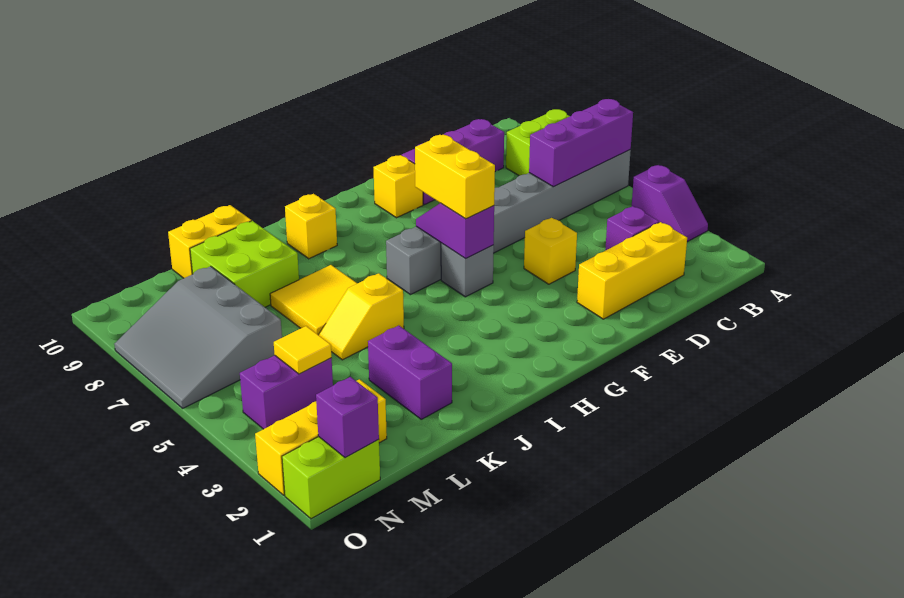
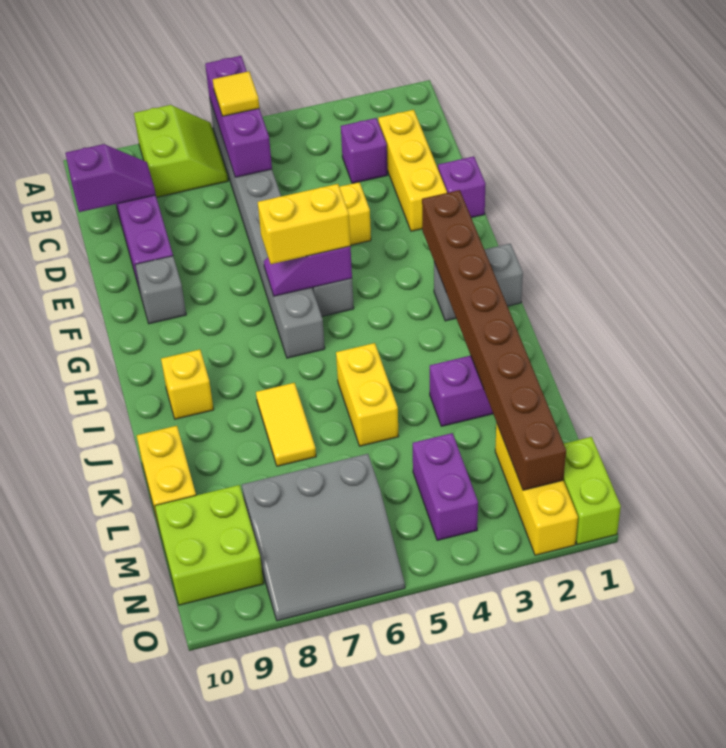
purple slope A3:A4 level 1 top 4 -> purple slope C9:C10 level 2 top 10
yellow brick F9 level 1 -> grey brick F9 level 1
none -> brown brick G2:N2 level 2
none -> grey brick H1:H2 level 1
yellow slope J5:K5 level 1 top J -> yellow brick J5:K5 level 1
yellow tile J6:K7 level 1 -> yellow tile J7:K7 level 1
lime brick K8:L9 level 1 -> lime brick M9:N10 level 1
yellow tile M4 level 2 -> yellow tile B6 level 3
purple brick N1 level 2 -> purple brick E1 level 1

